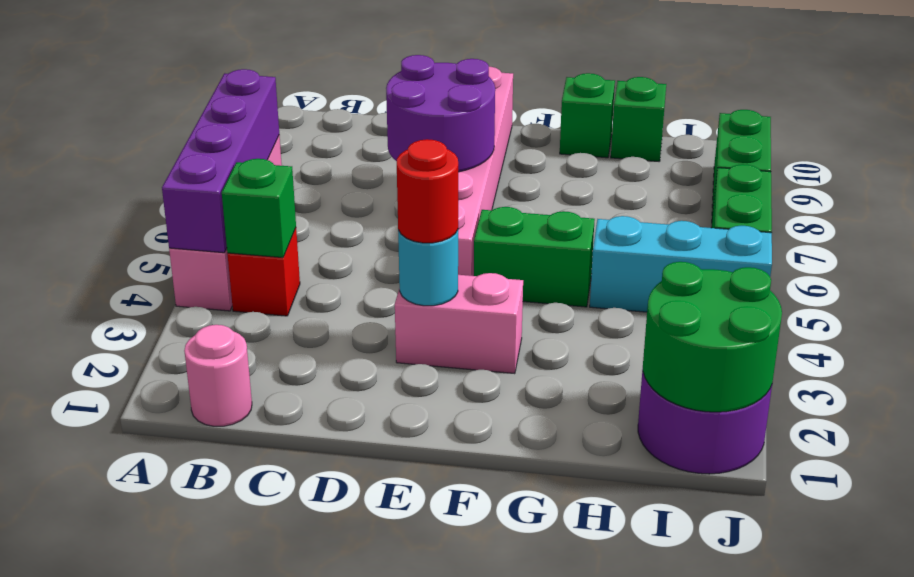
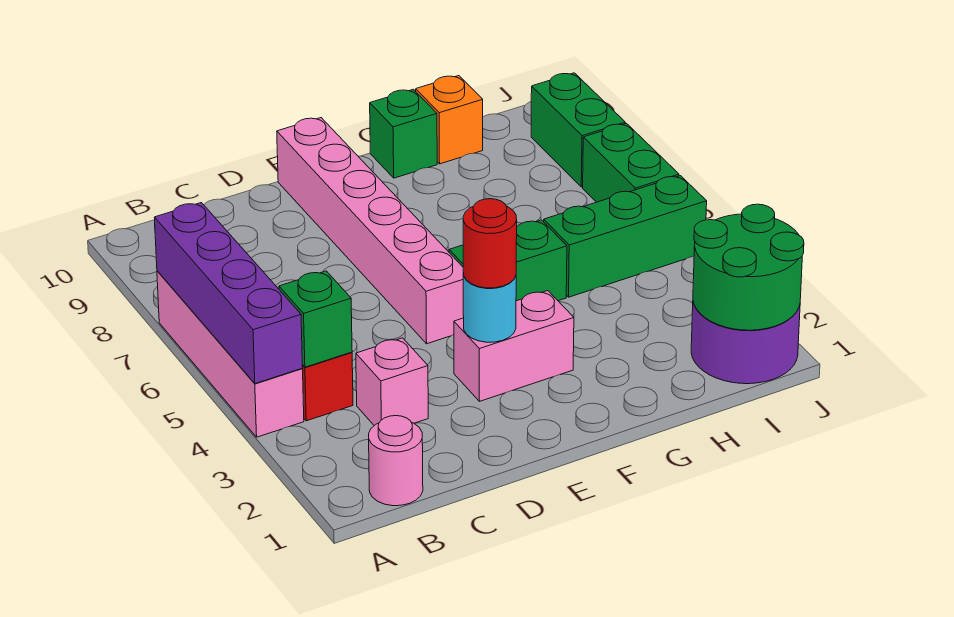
none -> pink brick C3 level 1
purple round brick D7:E8 level 2 -> none
cyan brick H5:J5 level 1 -> green brick H5:J5 level 1
green brick H10 level 1 -> orange brick H10 level 1

